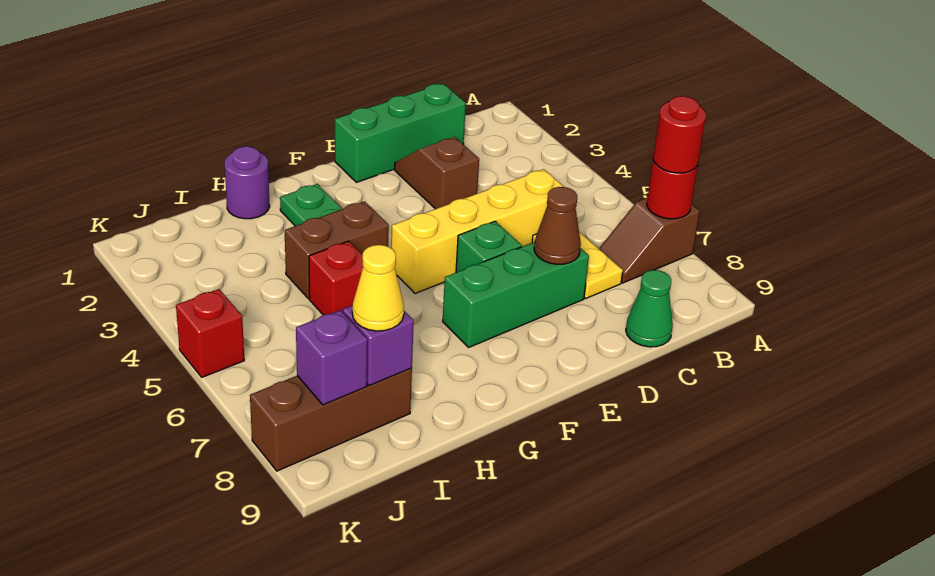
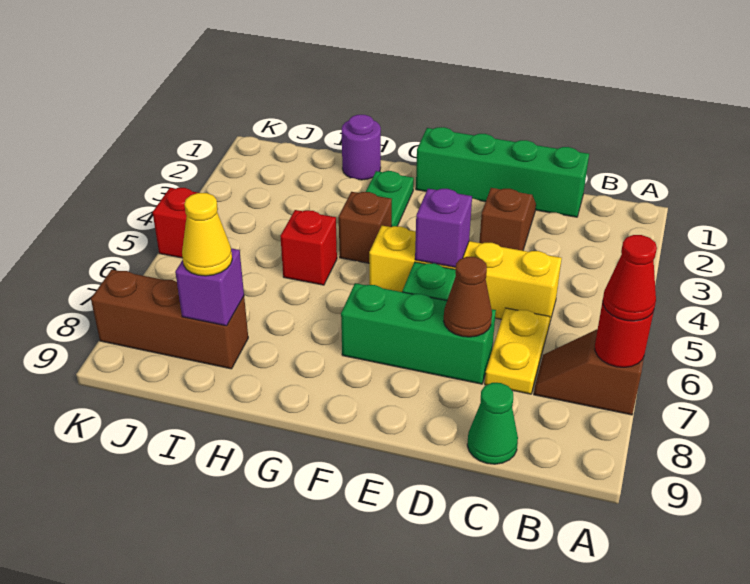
red round brick A7 level 3 -> red cone A7 level 3
green brick C1:E1 level 1 -> green brick C1:F1 level 1
brown brick G4:H4 level 1 -> brown brick G4 level 1
purple brick J8 level 2 -> purple brick E5 level 2

